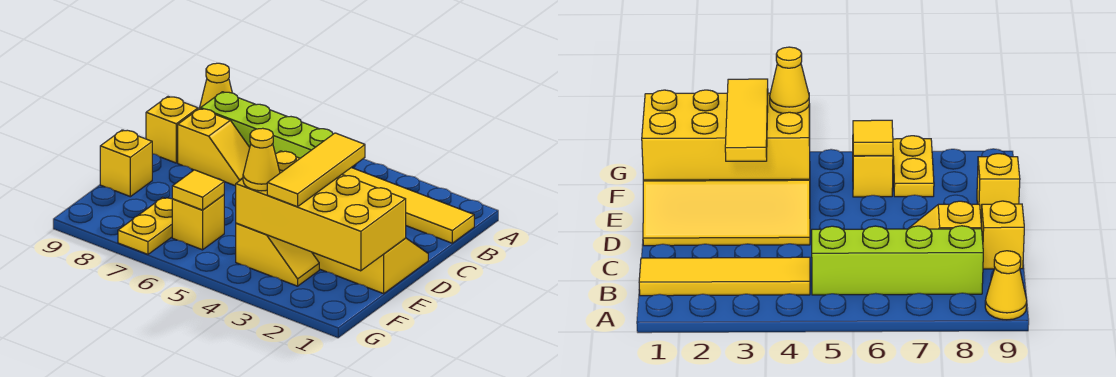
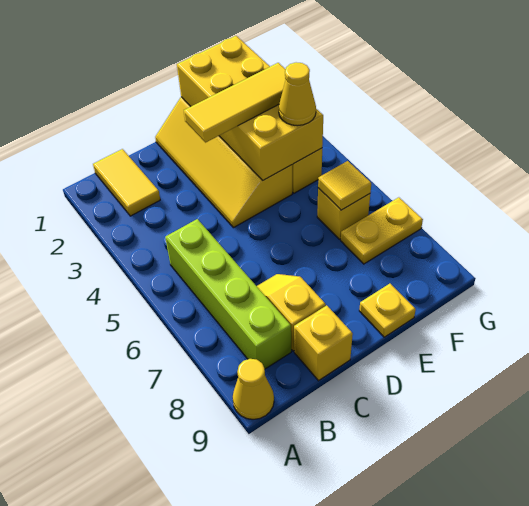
yellow tile B1:B4 level 1 -> yellow tile B1:B2 level 1
yellow brick E9 level 1 -> yellow plate E9 level 1

